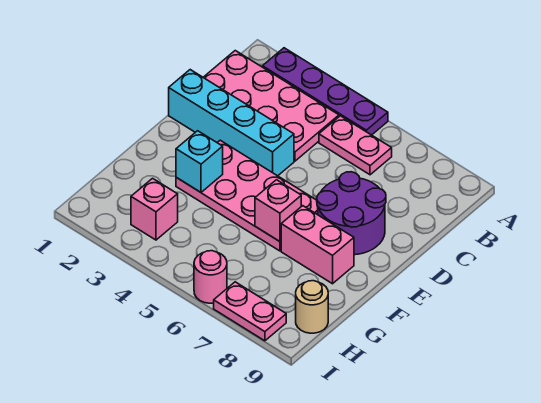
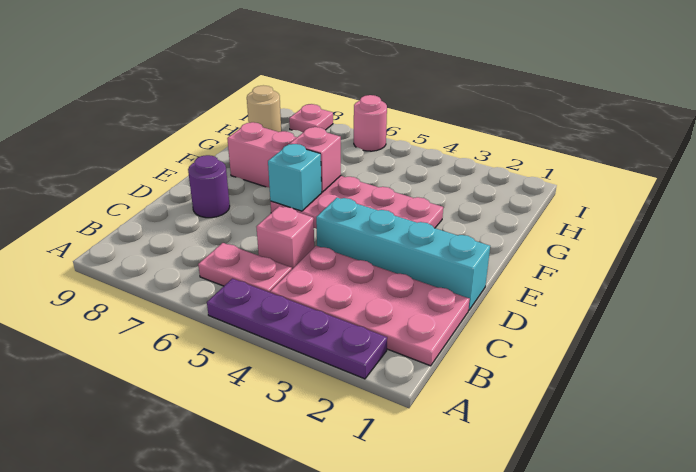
purple round brick D7:E8 level 1 -> purple round brick D8 level 1
cyan brick F3 level 2 -> cyan brick E6 level 2
pink brick H3 level 1 -> pink brick C5 level 1
pink plate I7:I8 level 1 -> pink plate I8 level 1

